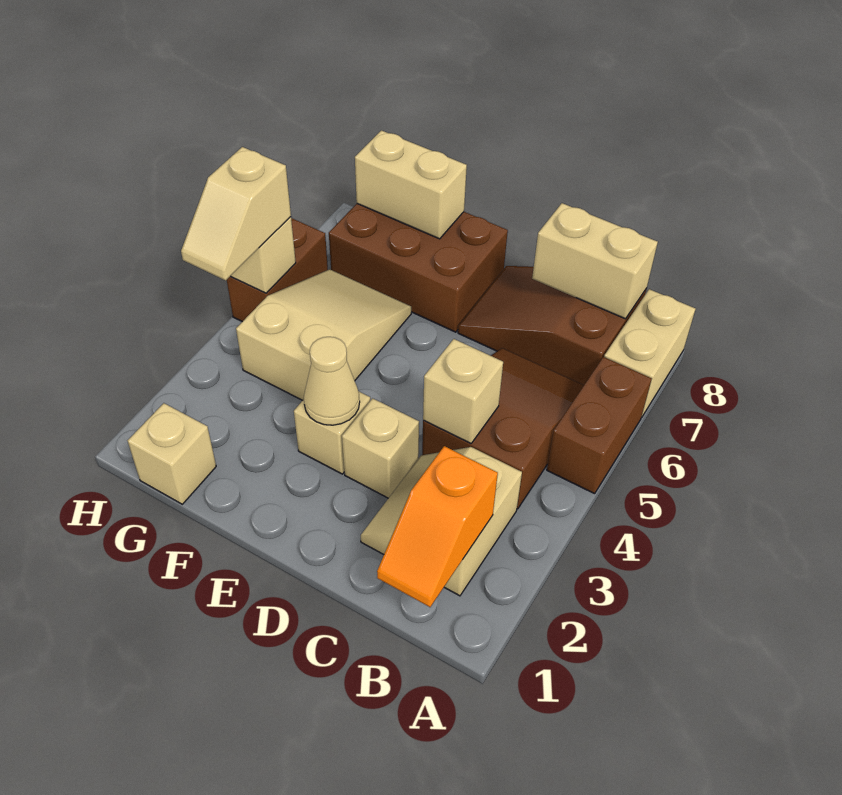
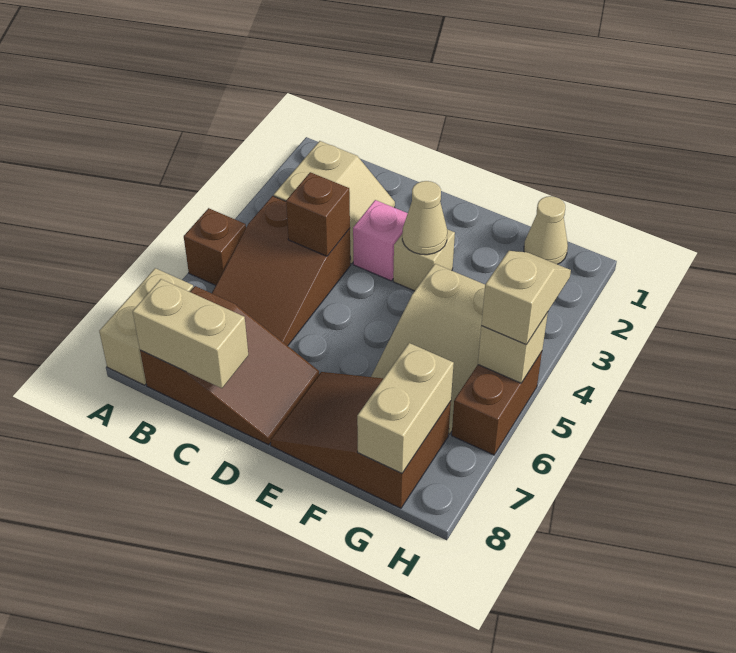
brown brick A5:A6 level 1 -> brown brick A5 level 1
orange slope B1:B2 level 2 top 2 -> none
tan brick C4 level 2 -> brown brick C4 level 2
tan brick D3 level 1 -> pink brick D3 level 1
brown brick E7:G8 level 1 -> brown slope E7:G8 level 1 top G
tan brick F8:G8 level 2 -> tan brick G7:G8 level 2
tan brick G1 level 1 -> tan cone G1 level 1

